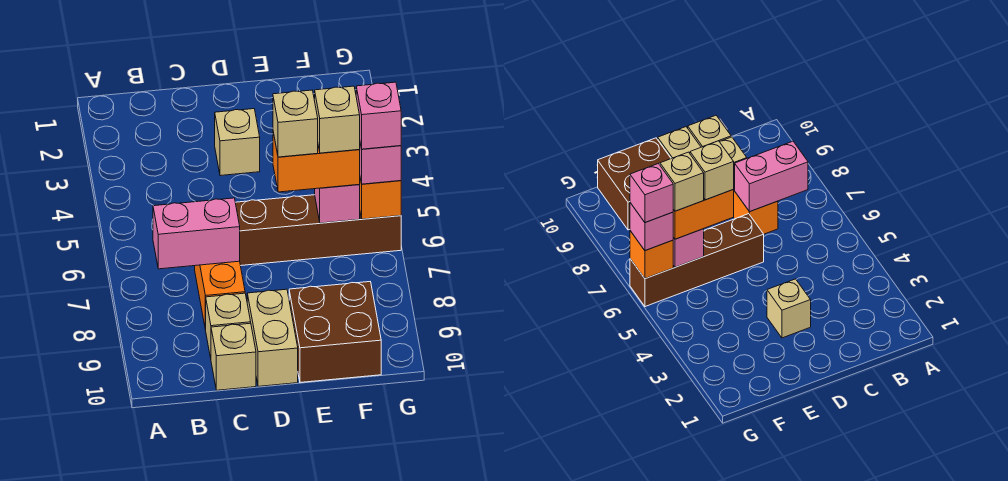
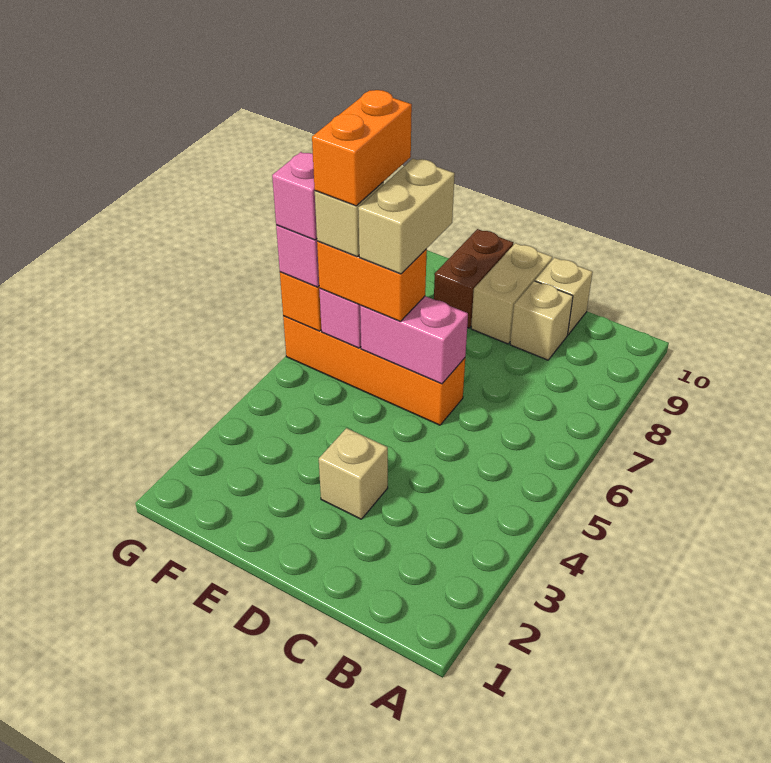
pink brick B7:C7 level 2 -> pink brick D6:E6 level 2
orange brick C7:C8 level 1 -> orange brick F6:F7 level 5
brown brick D6:G6 level 1 -> orange brick D6:G6 level 1
tan brick E6 level 4 -> tan brick E6:E7 level 4
brown brick E9:F10 level 1 -> brown brick E9:E10 level 1

